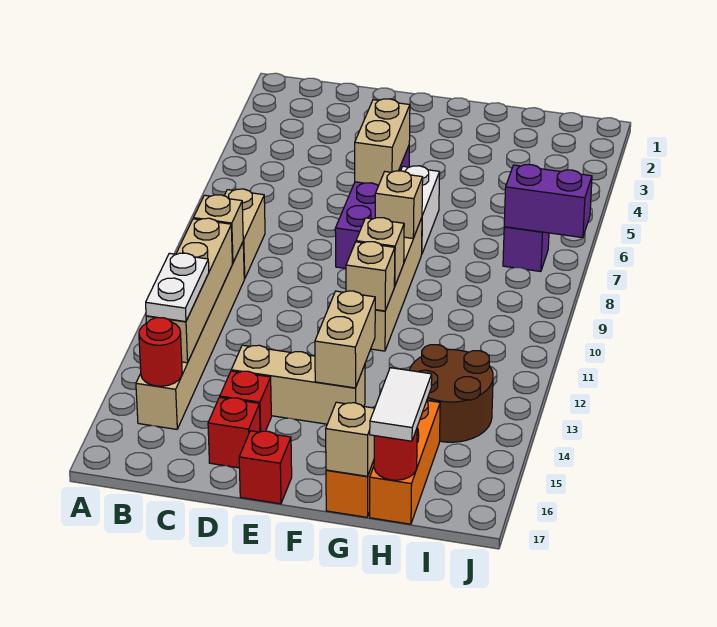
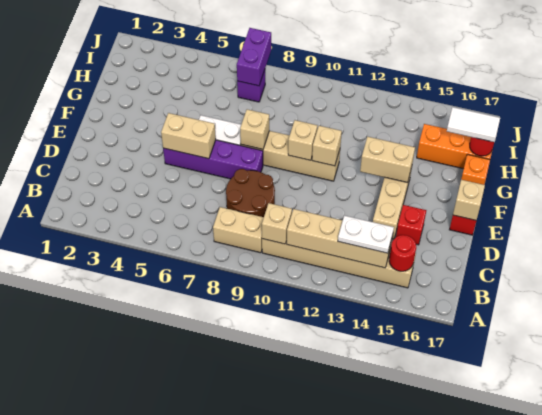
red brick D16 level 1 -> none
tan brick G17 level 2 -> tan brick E17 level 2
brown round brick H13:I14 level 1 -> brown round brick C8:D9 level 1

